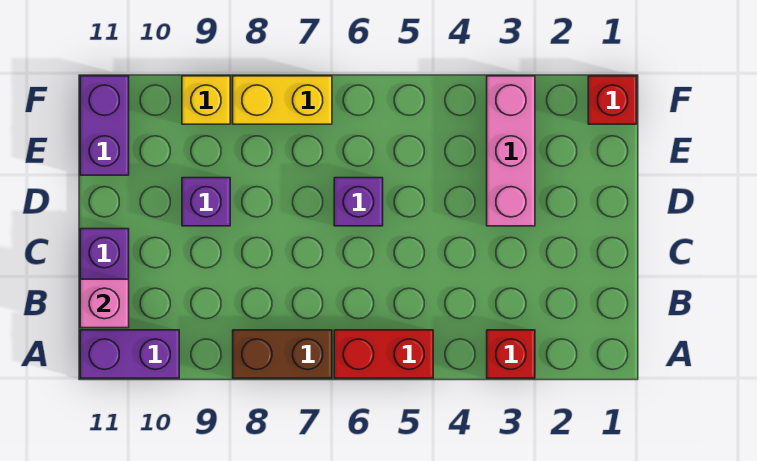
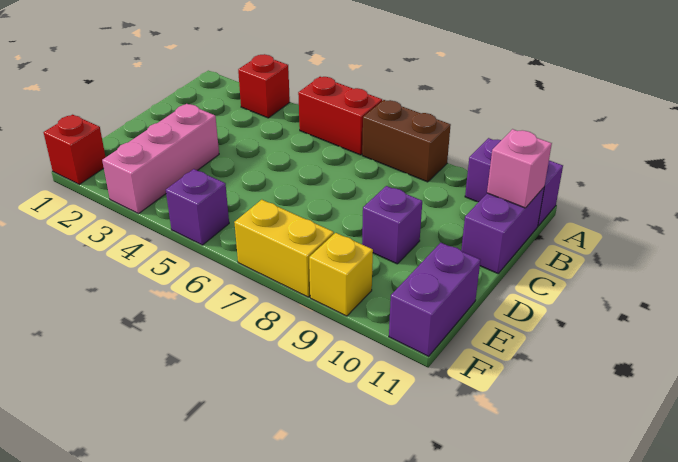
purple brick D6 level 1 -> purple brick F5 level 1

